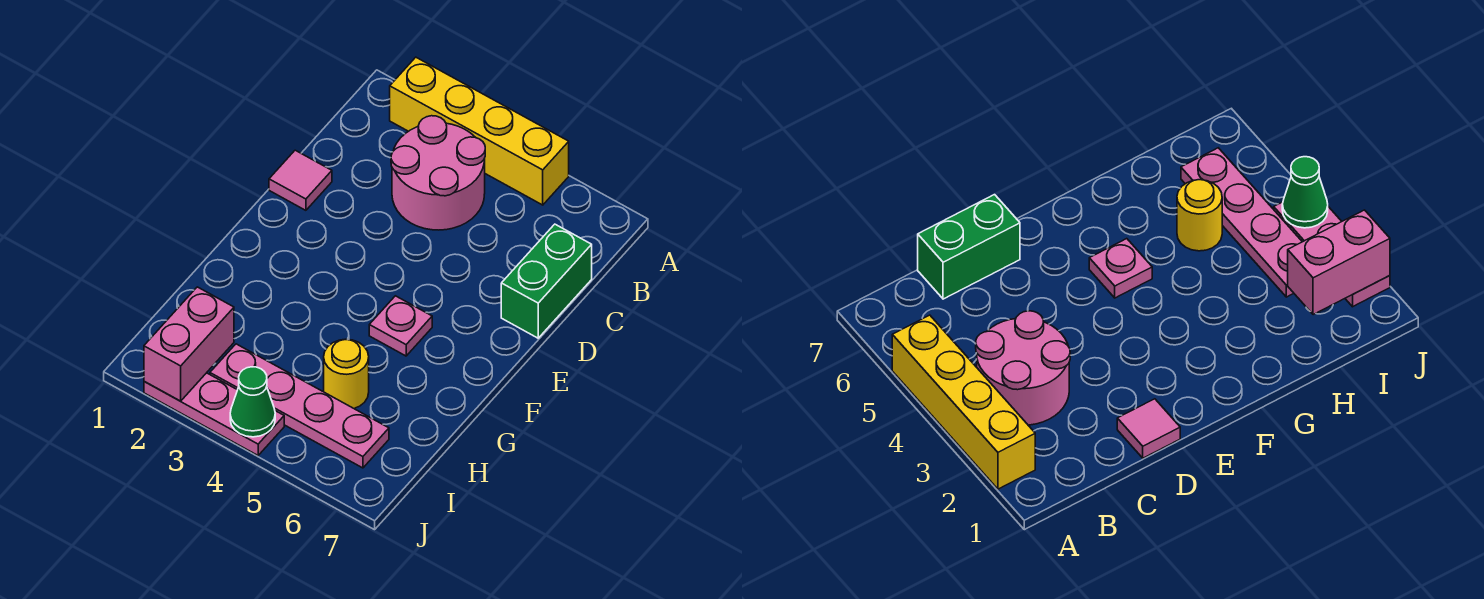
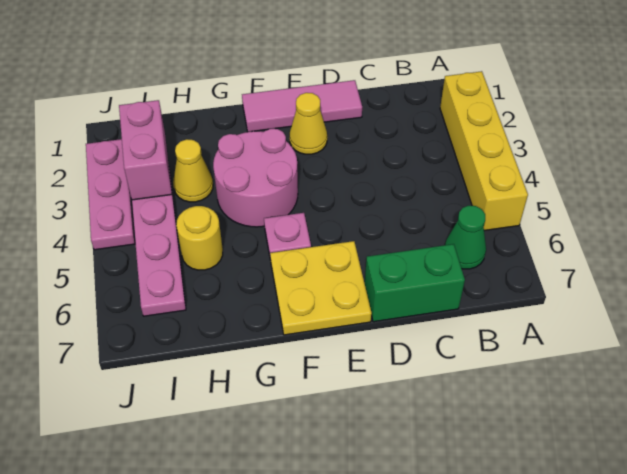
pink round brick B3:C4 level 1 -> pink round brick F3:G4 level 1
pink tile D1 level 1 -> pink tile D1:F1 level 1
none -> yellow cone E2 level 1
none -> yellow plate E6:F7 level 1
none -> yellow cone H3 level 1
pink brick I2:J2 level 2 -> pink brick I2:I3 level 2
green cone J4 level 2 -> green cone B6 level 1

